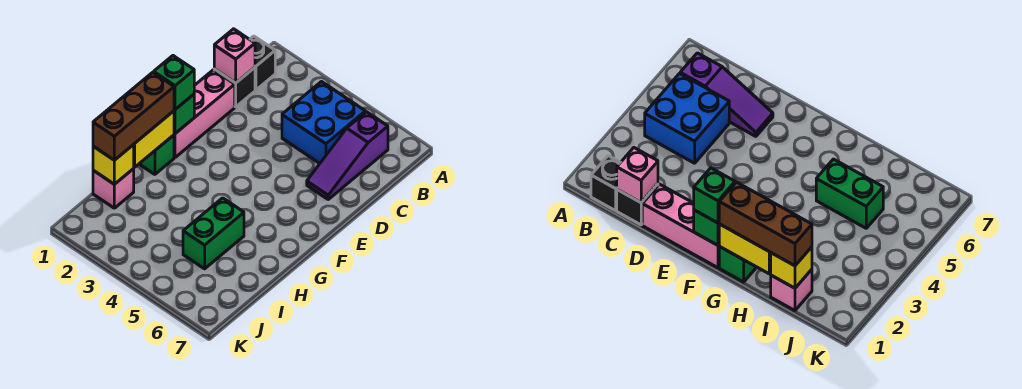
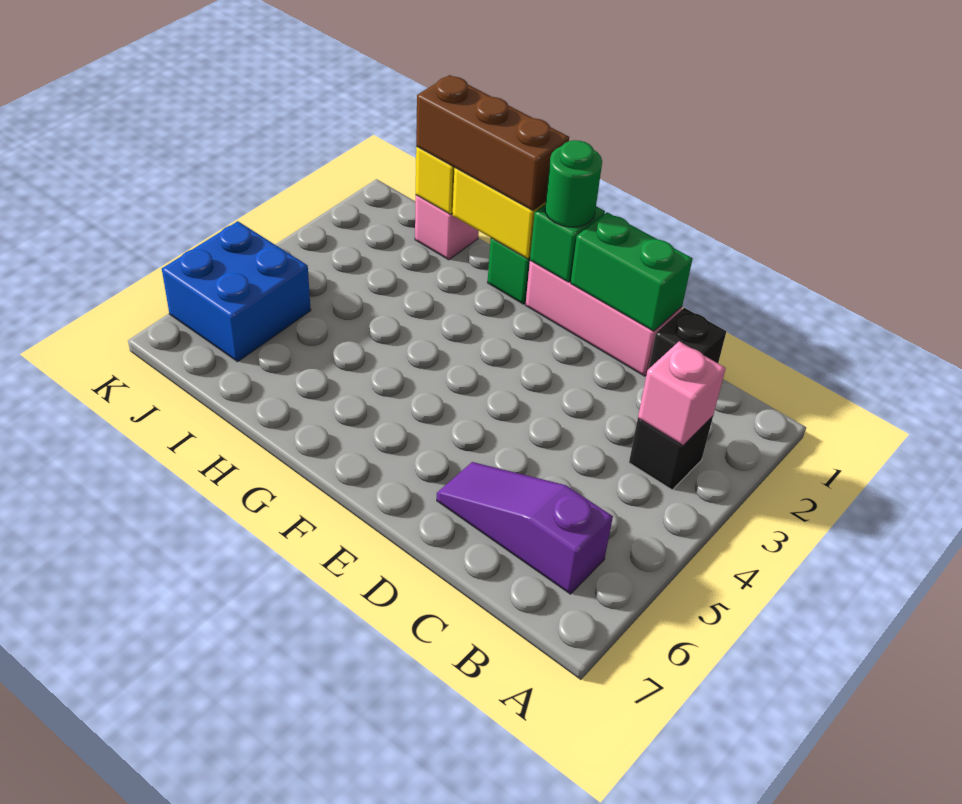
black brick B1 level 1 -> black brick B3 level 1
blue brick B4:C5 level 1 -> blue brick J5:K6 level 1
pink brick C1 level 2 -> pink brick B3 level 2
green brick F1 level 3 -> green round brick F1 level 3
green brick H5:I5 level 1 -> green brick D1:E1 level 2

